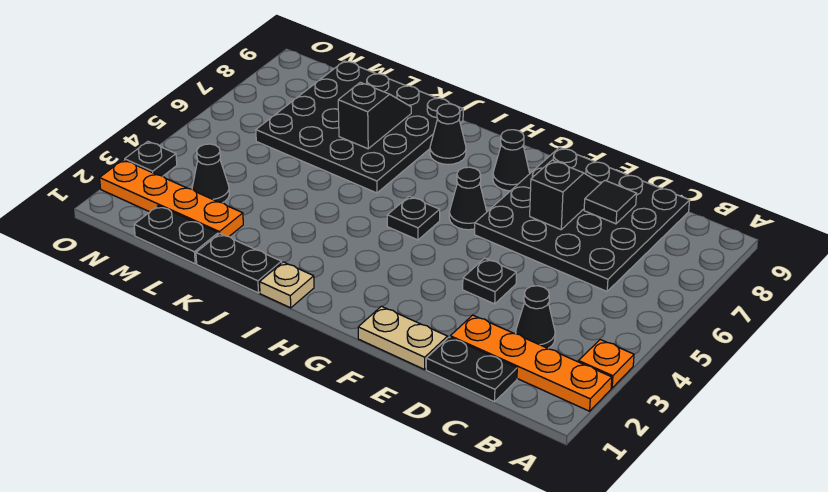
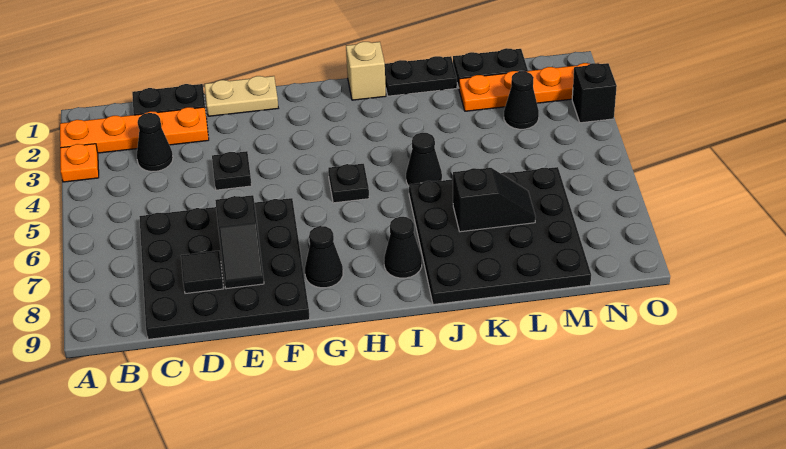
black cone G6 level 1 -> black cone J5 level 1
tan plate I1 level 1 -> tan brick I1 level 1
black slope K7:K8 level 2 top 7 -> black slope K7:L7 level 2 top K
black plate O3 level 1 -> black brick O3 level 1

